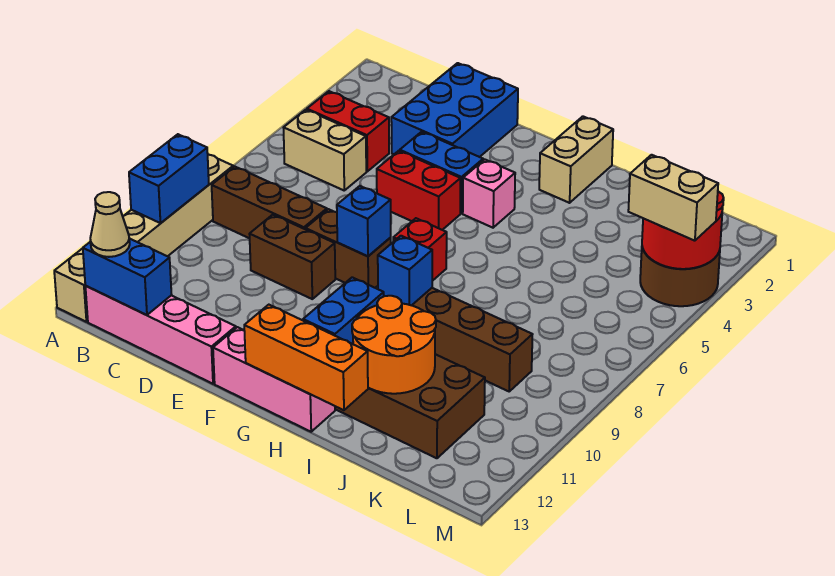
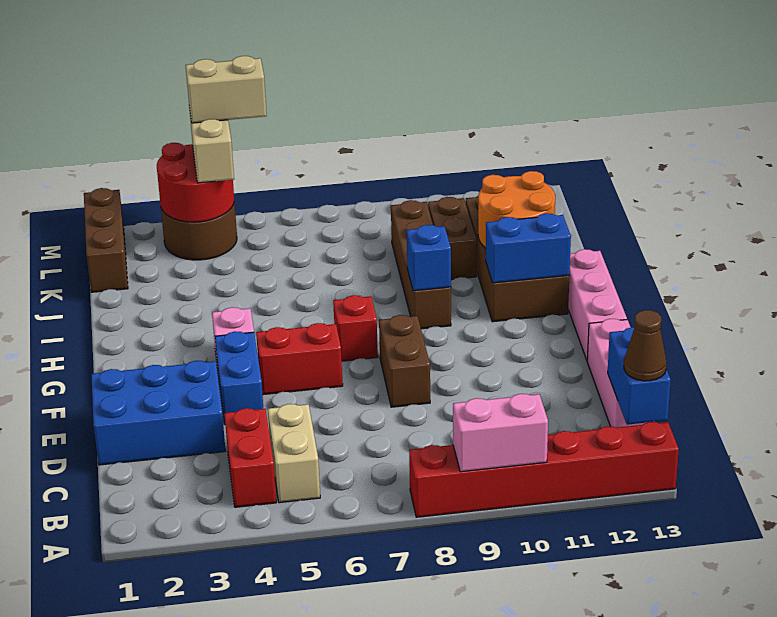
tan brick A8:A13 level 1 -> red brick A8:A13 level 1
blue brick A9:A10 level 2 -> pink brick A9:A10 level 2
brown brick B8:D8 level 1 -> brown brick K1:M1 level 1
pink brick B13:E13 level 1 -> pink brick C13:E13 level 1
tan cone B13 level 3 -> brown cone B13 level 3
brown brick D9:E9 level 1 -> brown brick J10:K10 level 1
red brick E5:F5 level 1 -> red brick F5:F6 level 1
blue brick F8 level 2 -> none
orange brick G13:I13 level 2 -> none
tan brick H1:H2 level 1 -> tan brick M4:M5 level 4

